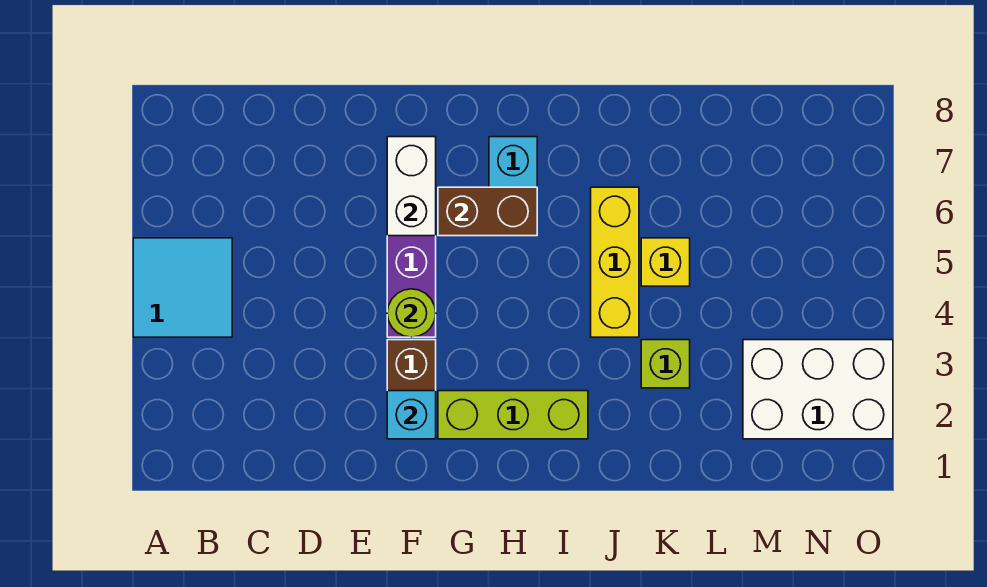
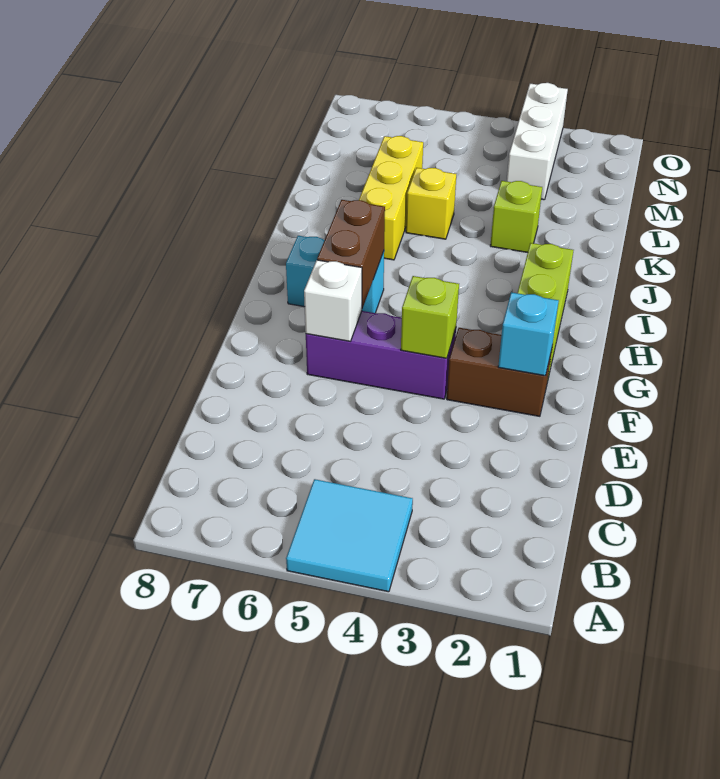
lime round brick F4 level 2 -> lime brick F4 level 2
white brick F6:F7 level 2 -> white brick F6 level 2
yellow brick J4:J6 level 1 -> yellow brick J6:L6 level 1
white brick M2:O3 level 1 -> white brick M3:O3 level 1

